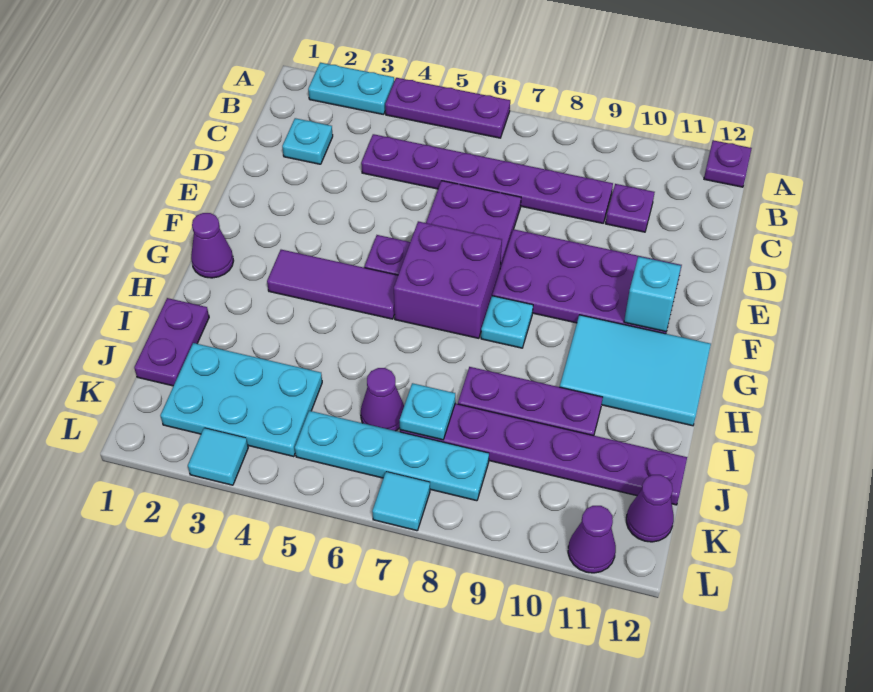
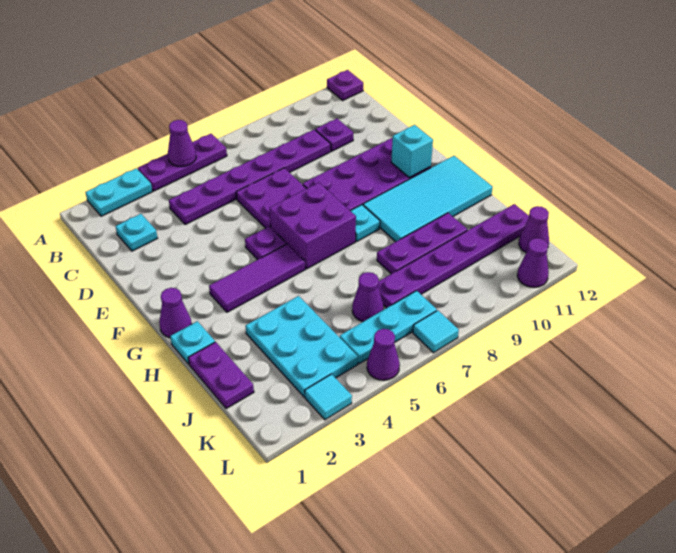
none -> purple cone A5 level 2
cyan tile G10:H12 level 1 -> cyan tile G9:H12 level 1
cyan plate J2:K4 level 1 -> cyan plate I3:K4 level 1
cyan plate J7 level 2 -> cyan plate H1 level 1
cyan plate K5:K8 level 1 -> cyan plate K5:K7 level 1
none -> purple cone L5 level 1

